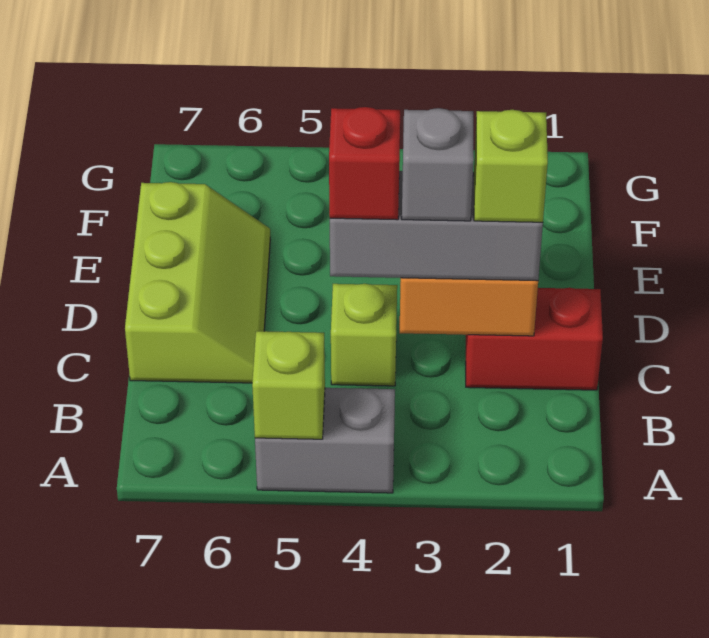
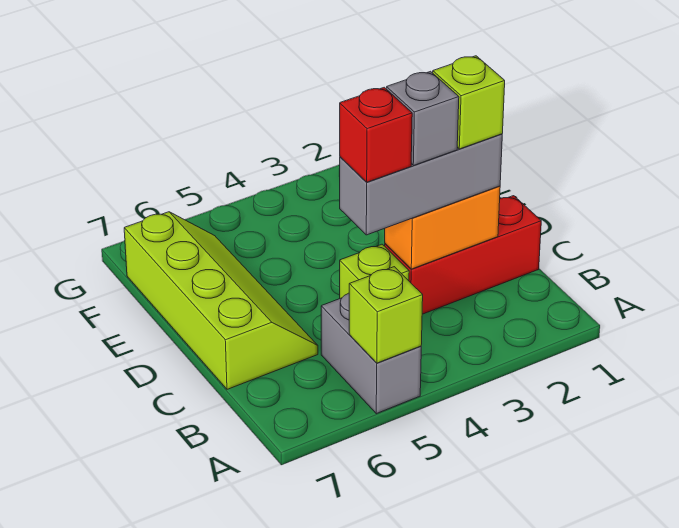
grey brick A4:A5 level 1 -> grey brick A5:B5 level 1
red brick C1:C2 level 1 -> red brick C1:C3 level 1
lime slope C6:E7 level 1 top 7 -> lime slope C6:F7 level 1 top 7

